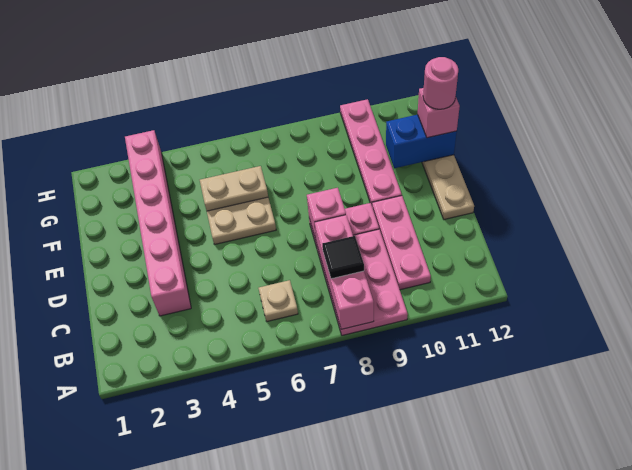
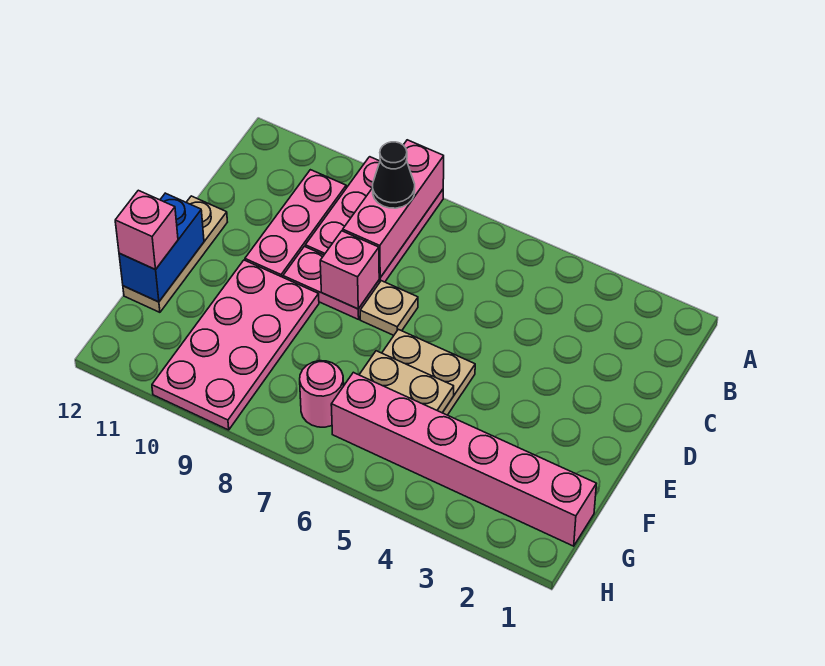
tan plate B6 level 1 -> tan plate D7 level 1
black tile B8 level 3 -> black cone B8 level 3
pink brick C3:H3 level 1 -> pink brick G1:G6 level 1
pink plate E10:H10 level 1 -> pink plate E9:H10 level 1
blue brick F11:F12 level 2 -> blue brick E12:F12 level 2
pink round brick F12 level 4 -> pink round brick G7 level 1

